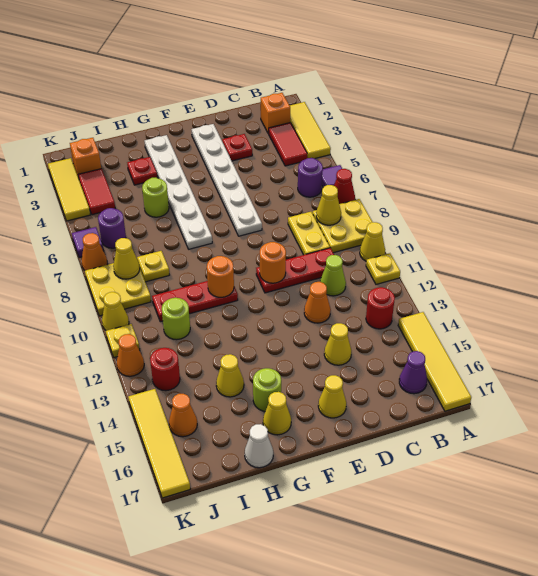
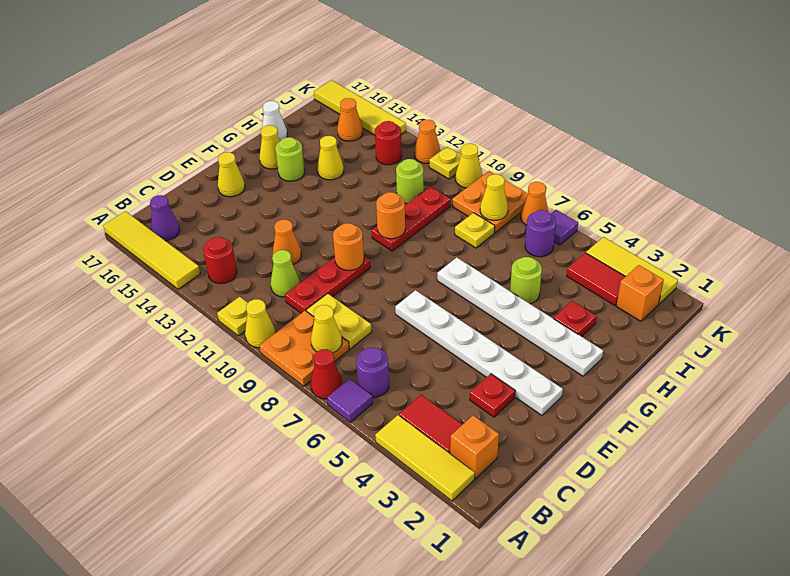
yellow plate A8:B9 level 1 -> orange plate A8:B9 level 1
yellow cone D14 level 1 -> none
yellow plate J8:K9 level 1 -> orange plate J8:K9 level 1

